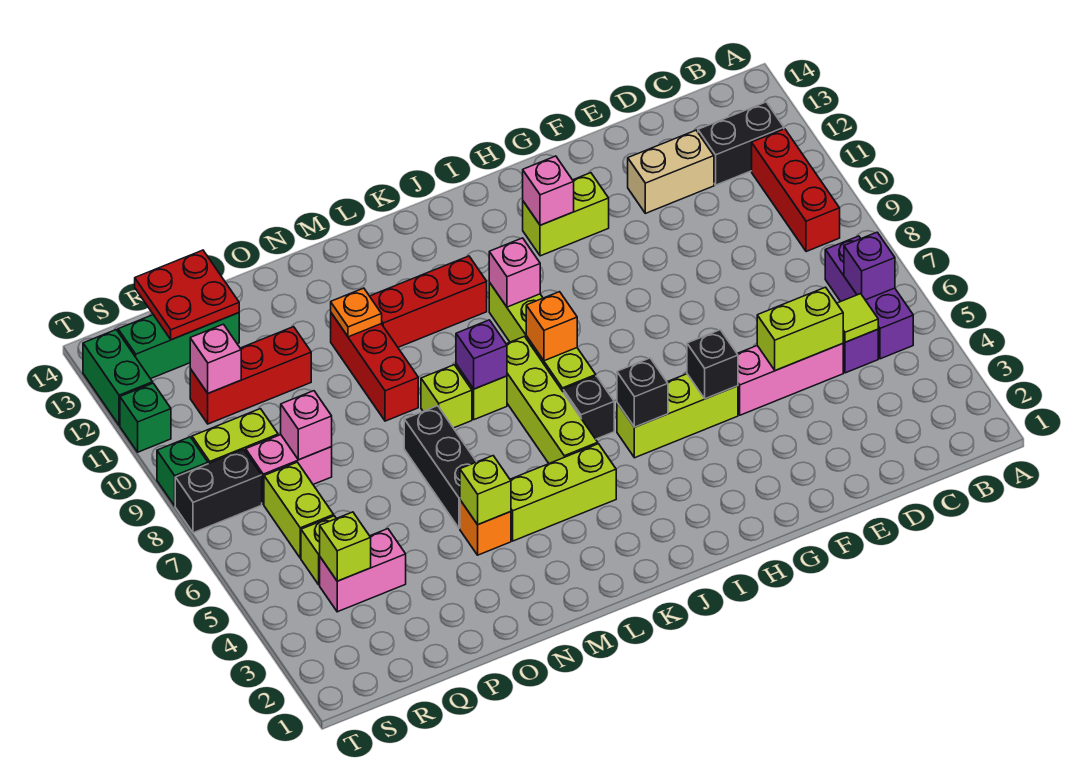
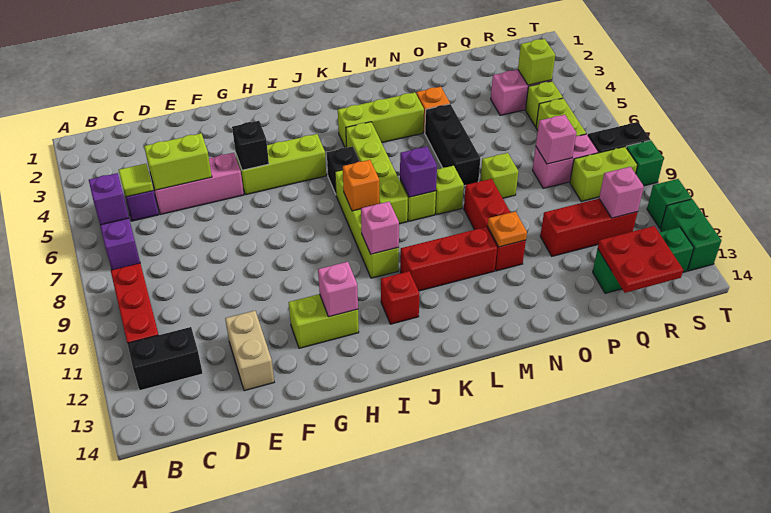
tan brick D12:E12 level 1 -> tan brick E12:E13 level 1
black brick I5 level 2 -> none
none -> red brick J12 level 1
lime brick N4 level 2 -> lime brick O8 level 1

